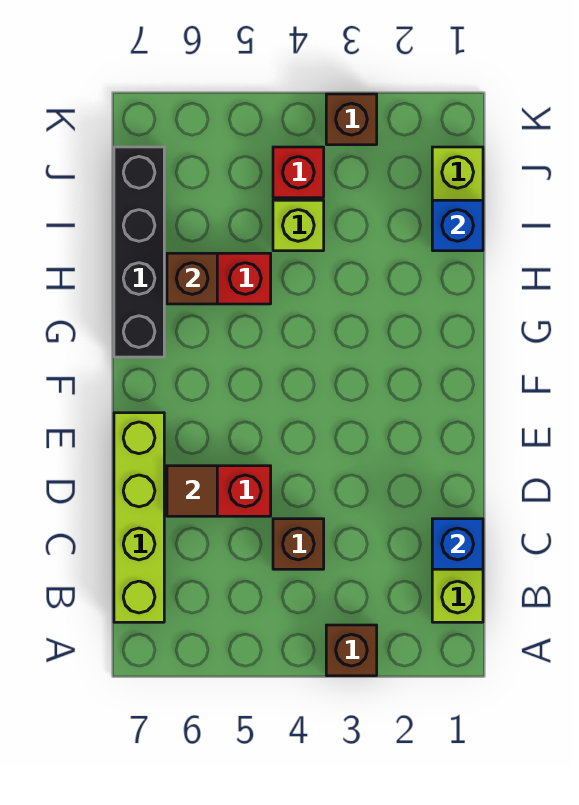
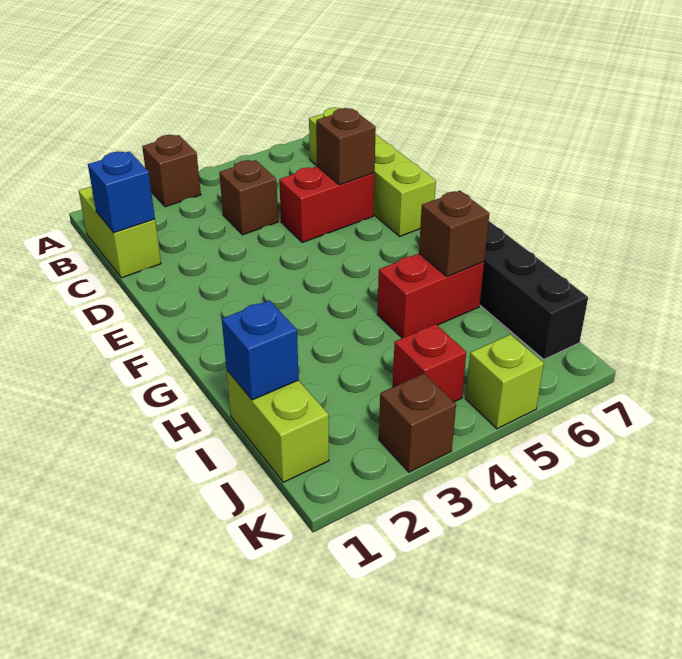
brown tile D6 level 2 -> brown brick D6 level 2
lime brick I4 level 1 -> lime brick K5 level 1

